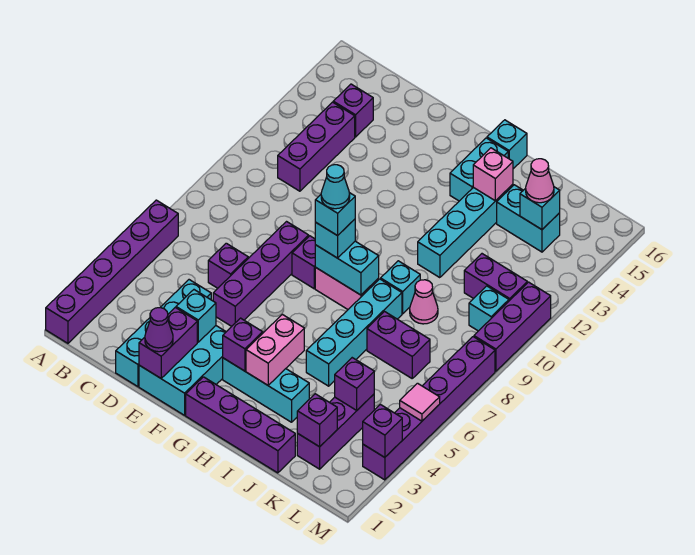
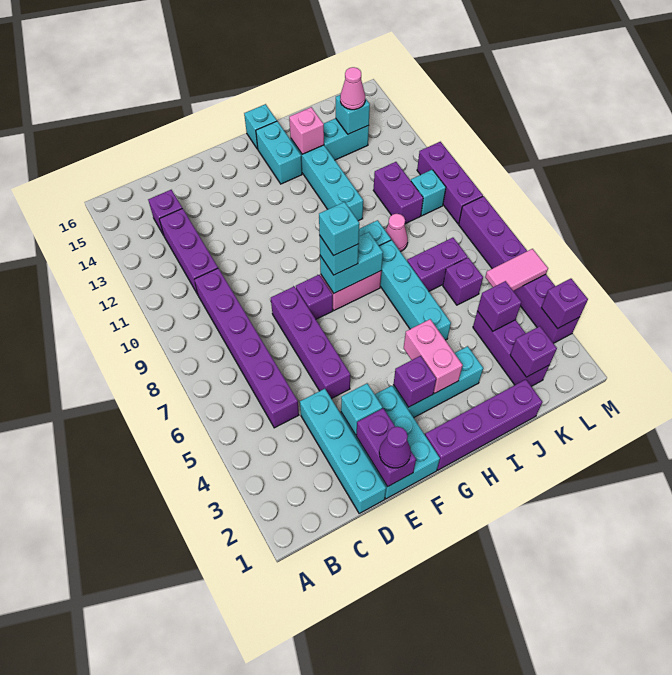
purple brick A1:A6 level 1 -> purple brick C5:C10 level 1
purple brick D6 level 1 -> purple brick K6 level 1
cyan cone G8 level 5 -> none
purple brick K11:L11 level 1 -> purple brick K10:K11 level 1
pink tile M5 level 2 -> pink tile L5:M5 level 2

